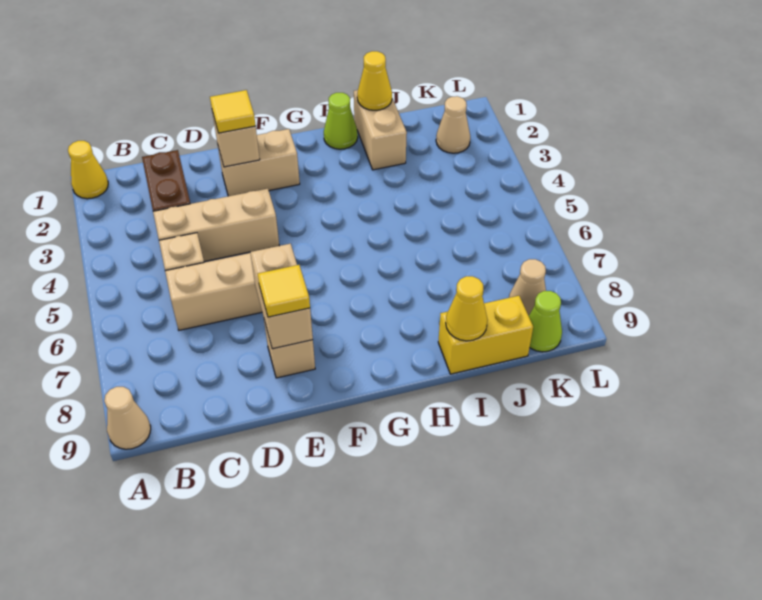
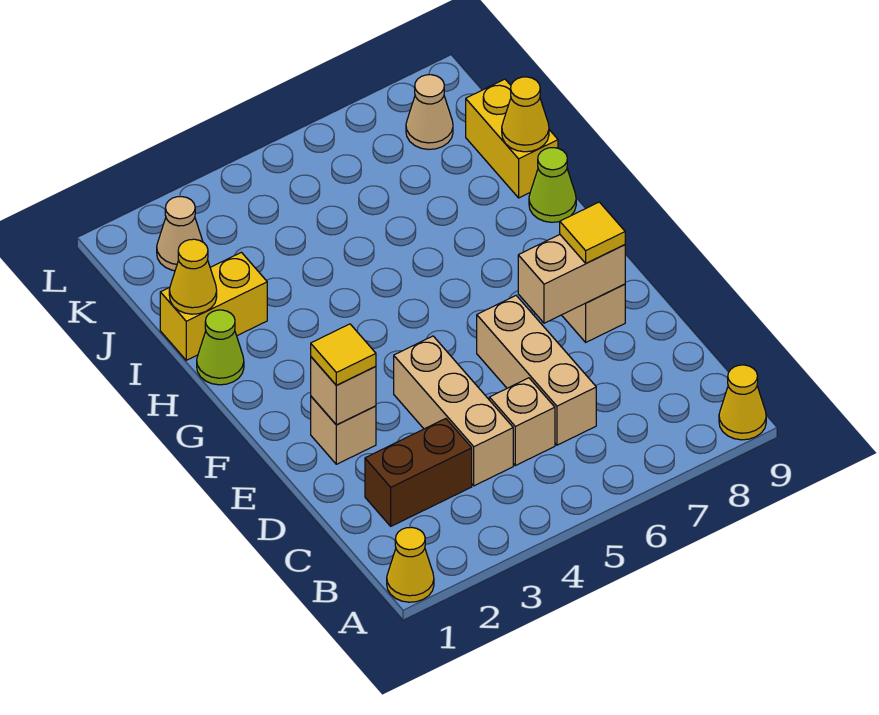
tan cone A9 level 1 -> yellow cone A9 level 1
tan brick E2:F2 level 1 -> tan brick E2 level 1
tan brick I1:I2 level 1 -> yellow brick I1:I2 level 1
lime cone K9 level 1 -> lime cone H9 level 1

